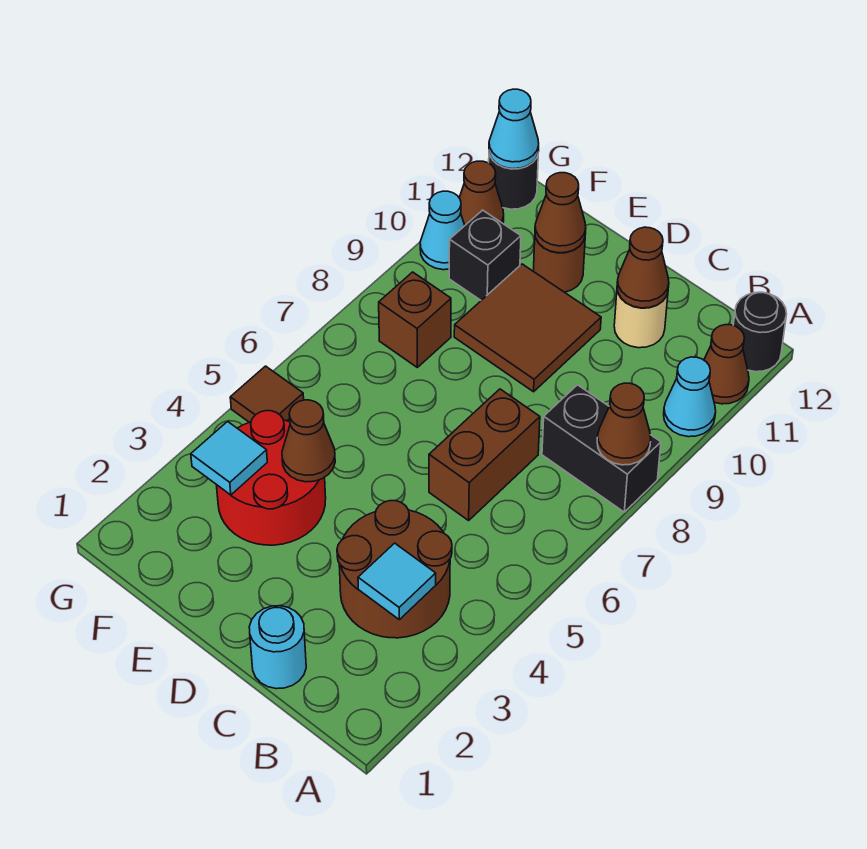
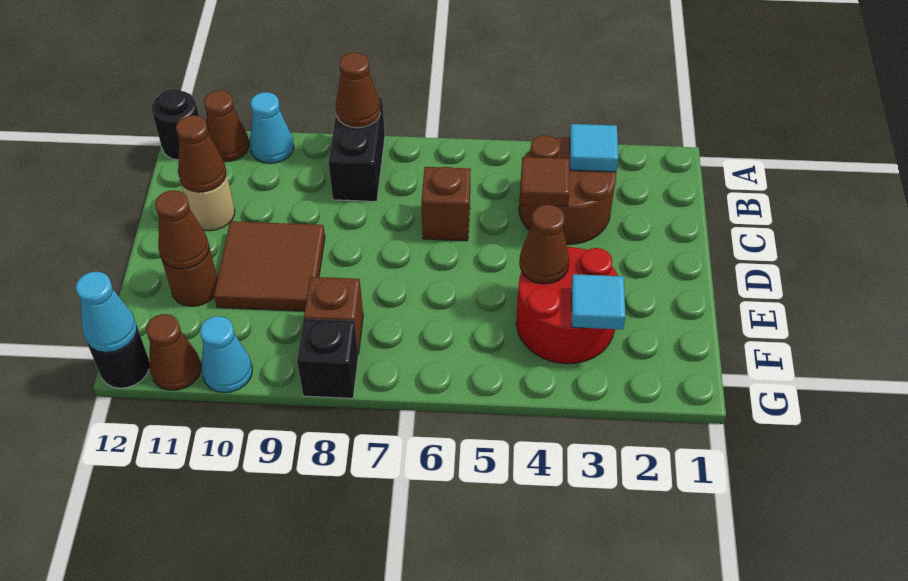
cyan round brick C1 level 1 -> none
brown brick C6:C7 level 1 -> brown brick C6 level 1
black brick F10 level 1 -> black brick G8 level 1
brown tile G5 level 1 -> brown tile C4 level 2

